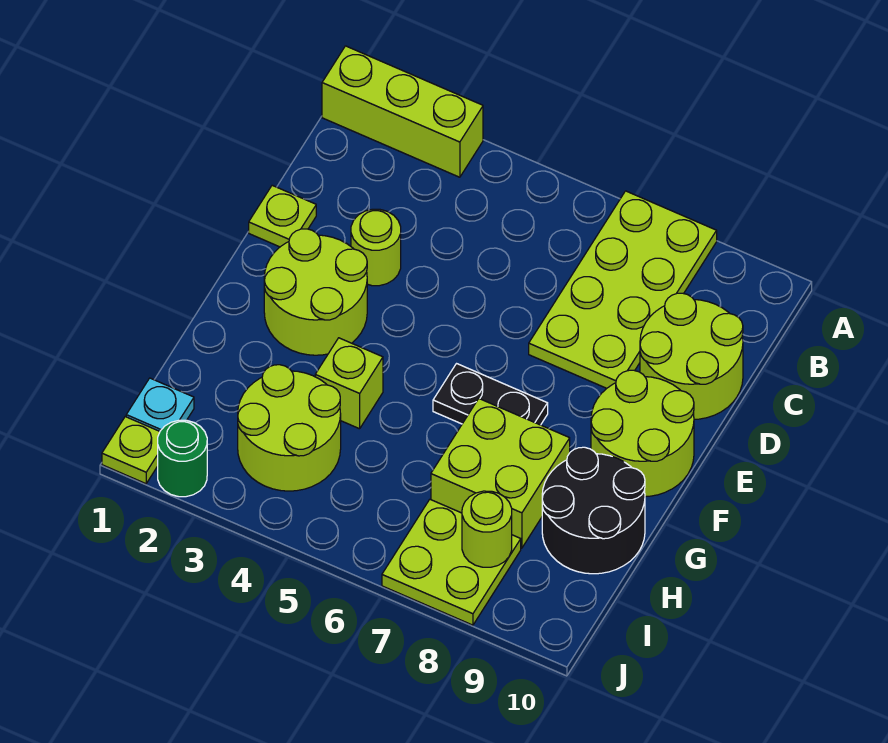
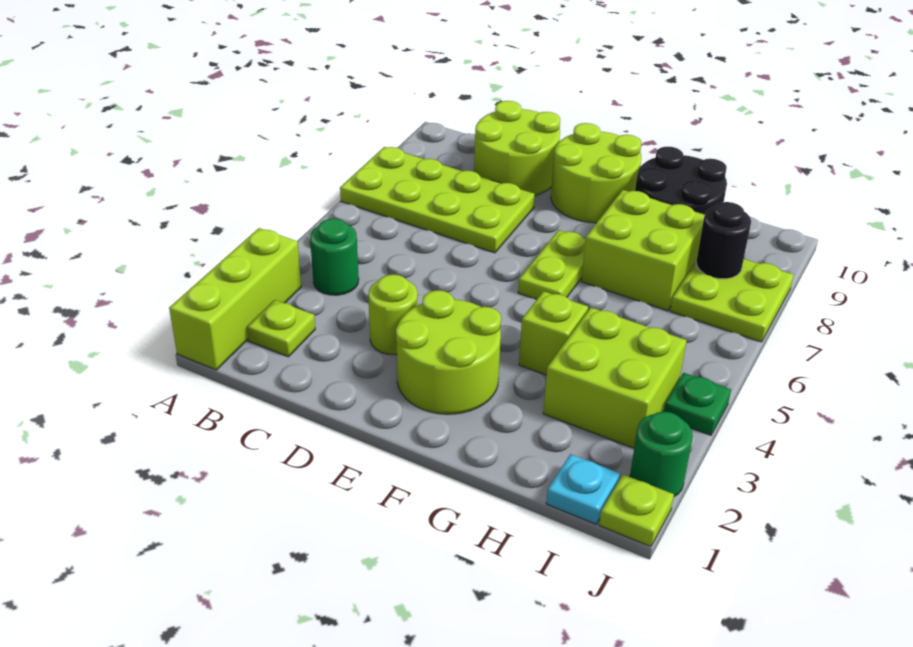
none -> green round brick B4 level 1
lime plate D1 level 1 -> lime plate B2 level 1
black plate F6:F7 level 1 -> lime plate F6:F7 level 1
lime round brick H3:I4 level 1 -> lime brick H3:I4 level 1
lime round brick I8 level 2 -> black round brick I8 level 2
none -> green plate J4 level 1

